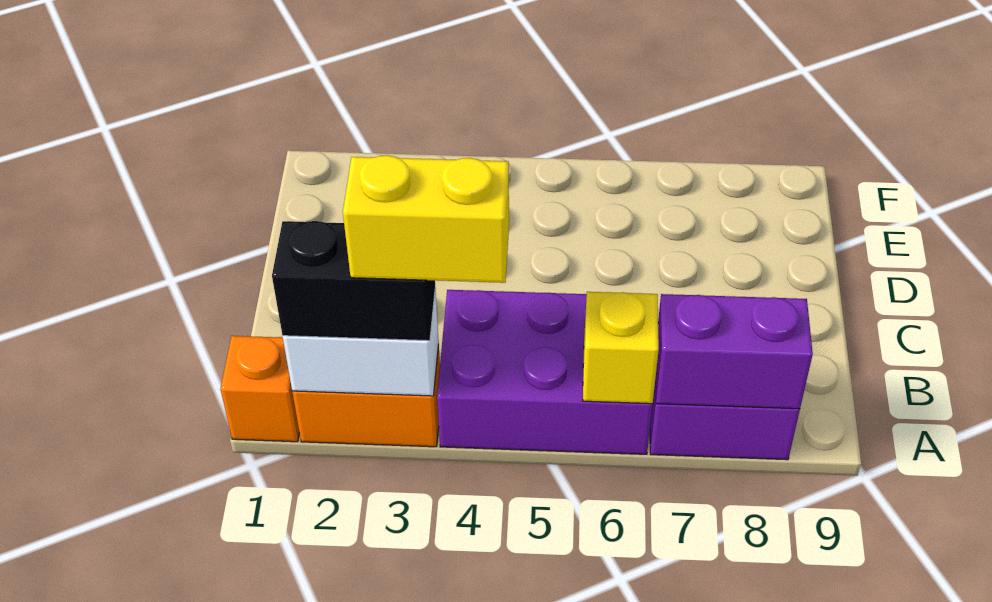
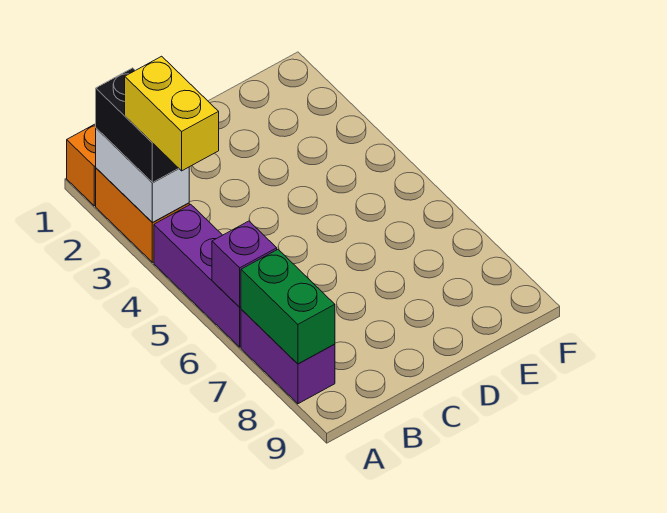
purple brick A4:B6 level 1 -> purple brick A4:A6 level 1
yellow brick A6 level 2 -> purple brick A6 level 2
purple brick A7:A8 level 2 -> green brick A7:A8 level 2

